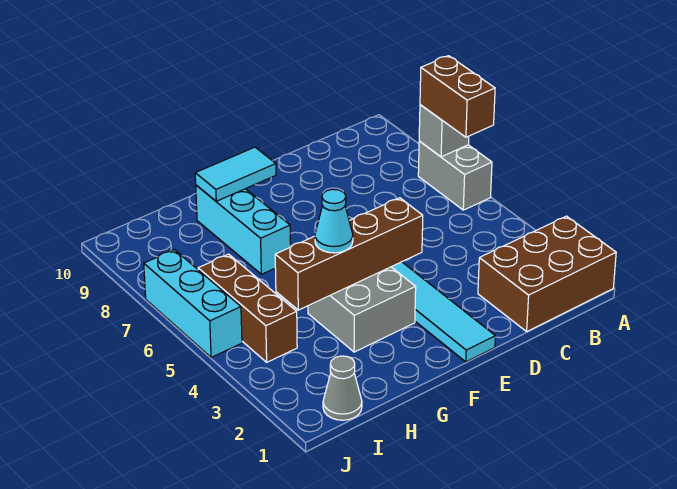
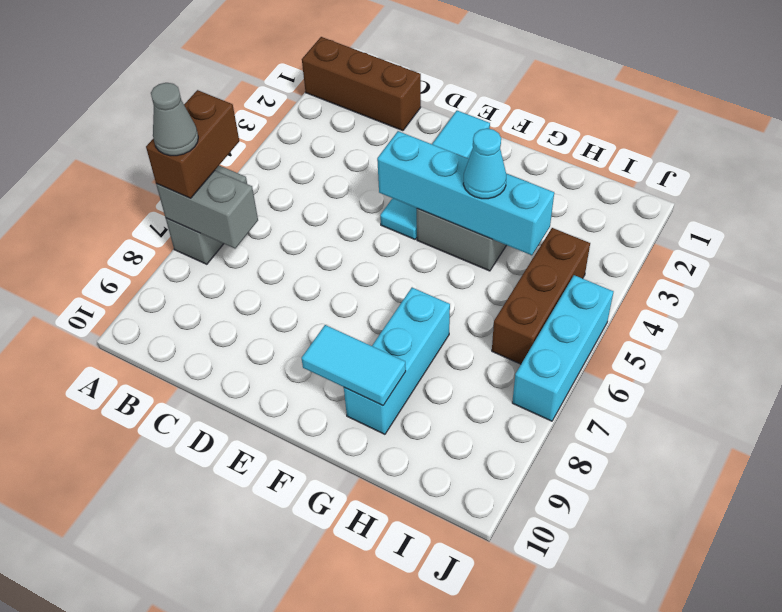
brown brick A1:C2 level 1 -> brown brick A1:C1 level 1
grey brick A7 level 2 -> grey brick A7:B7 level 2
brown brick E4:H4 level 2 -> cyan brick E4:H4 level 2
grey cone I1 level 1 -> grey cone A7 level 4

